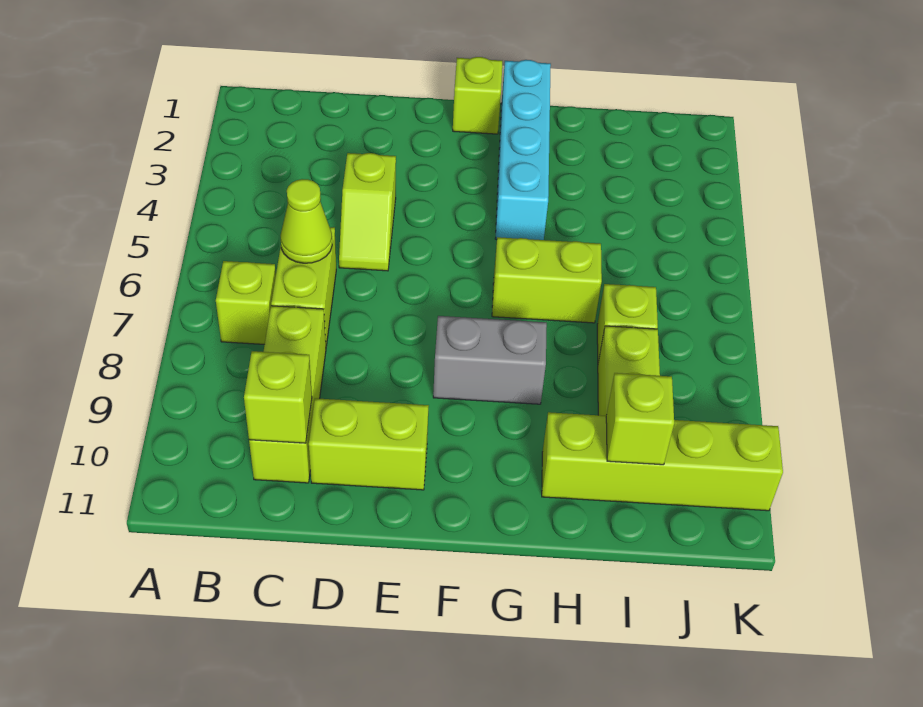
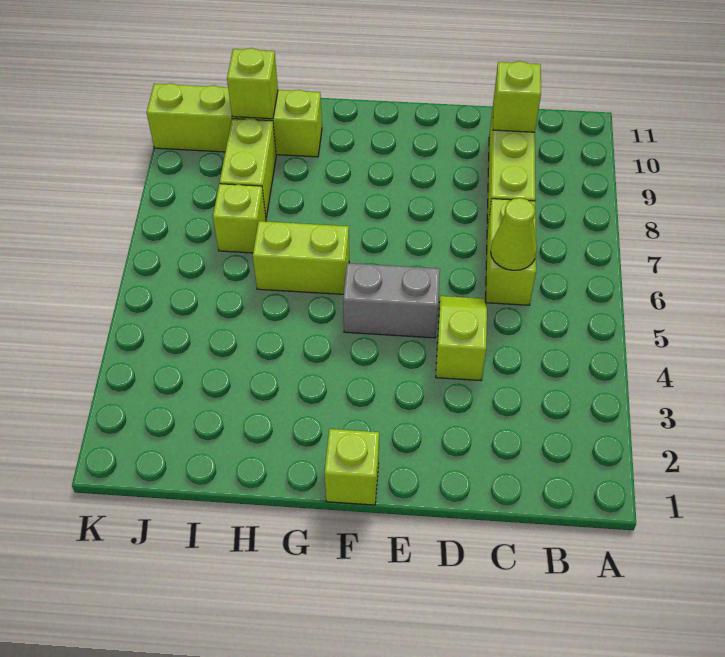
lime brick B7 level 1 -> none
lime brick D10:E10 level 1 -> none
grey brick F8:G8 level 1 -> grey brick E5:F5 level 1
cyan brick G1:G4 level 1 -> none

